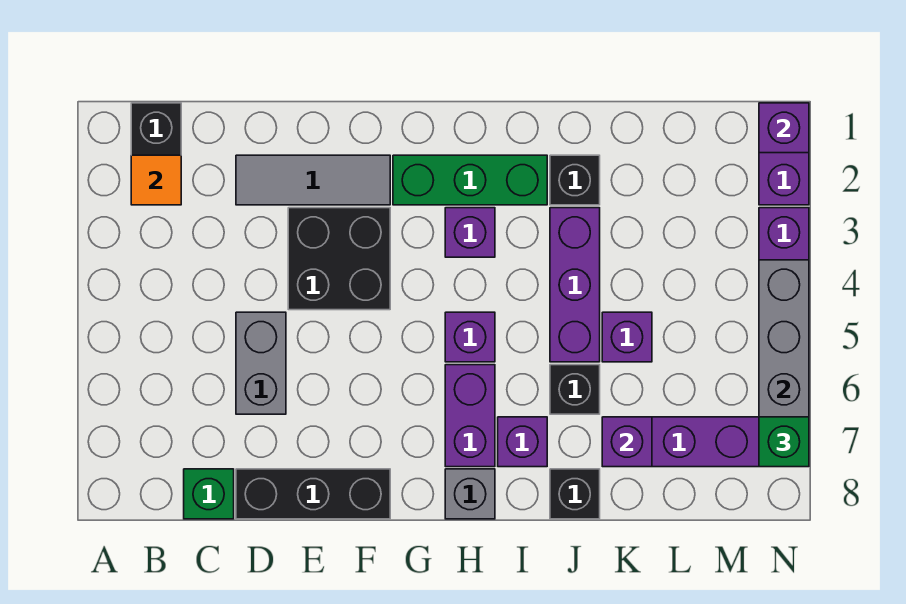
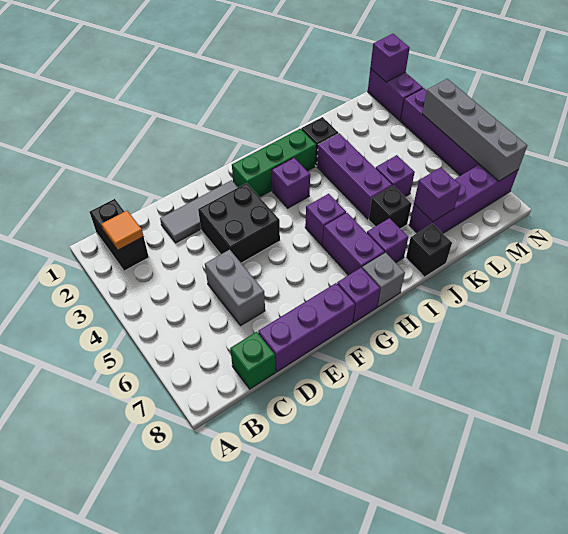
black brick D8:F8 level 1 -> purple brick D8:F8 level 1
none -> purple brick G8 level 1
green brick N7 level 3 -> none

